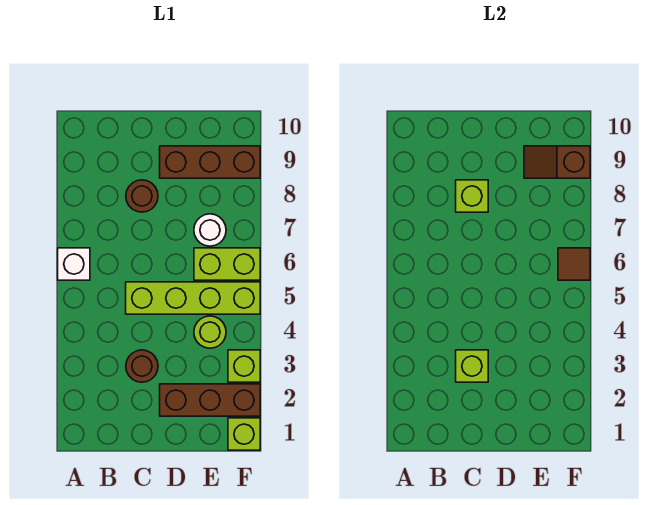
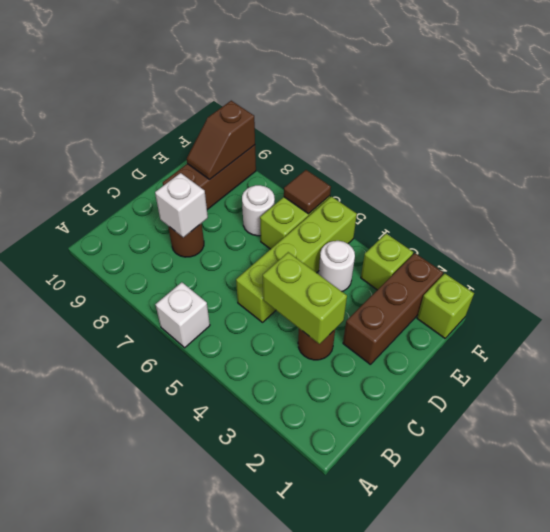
lime brick C3 level 2 -> lime brick C3:C4 level 2
lime brick C8 level 2 -> white brick C8 level 2
lime round brick E4 level 1 -> white round brick E4 level 1

